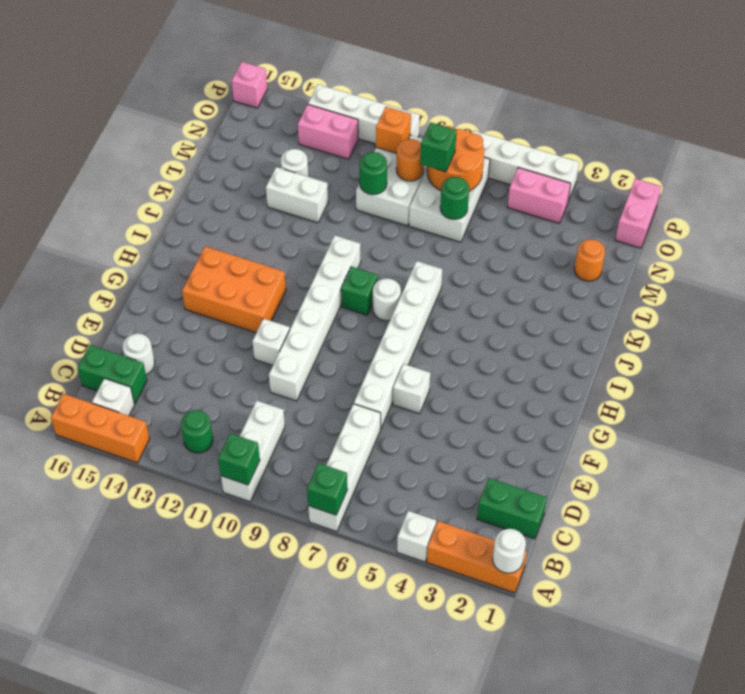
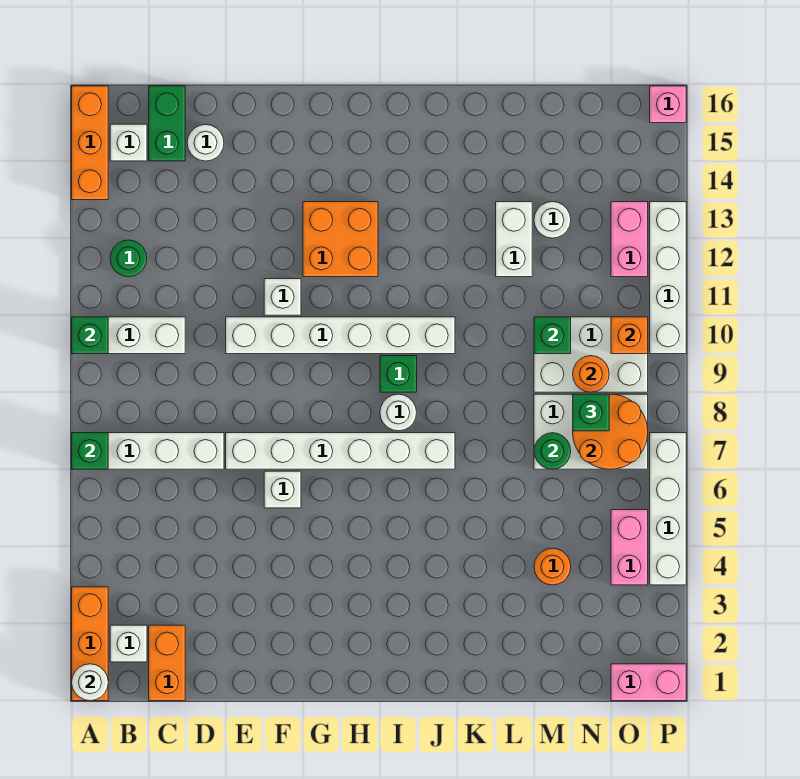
white brick A4 level 1 -> white brick B2 level 1
green brick C1:C2 level 1 -> orange brick C1:C2 level 1
orange brick G12:H14 level 1 -> orange brick G12:H13 level 1
orange round brick M2 level 1 -> orange round brick M4 level 1
green round brick M10 level 2 -> green brick M10 level 2

